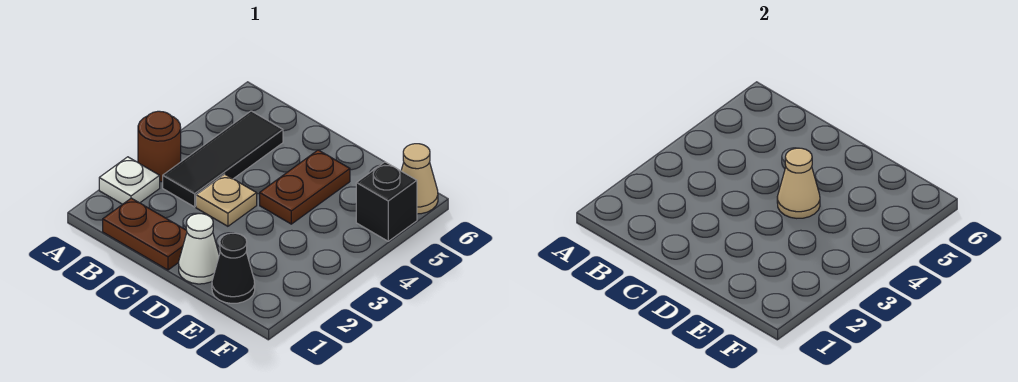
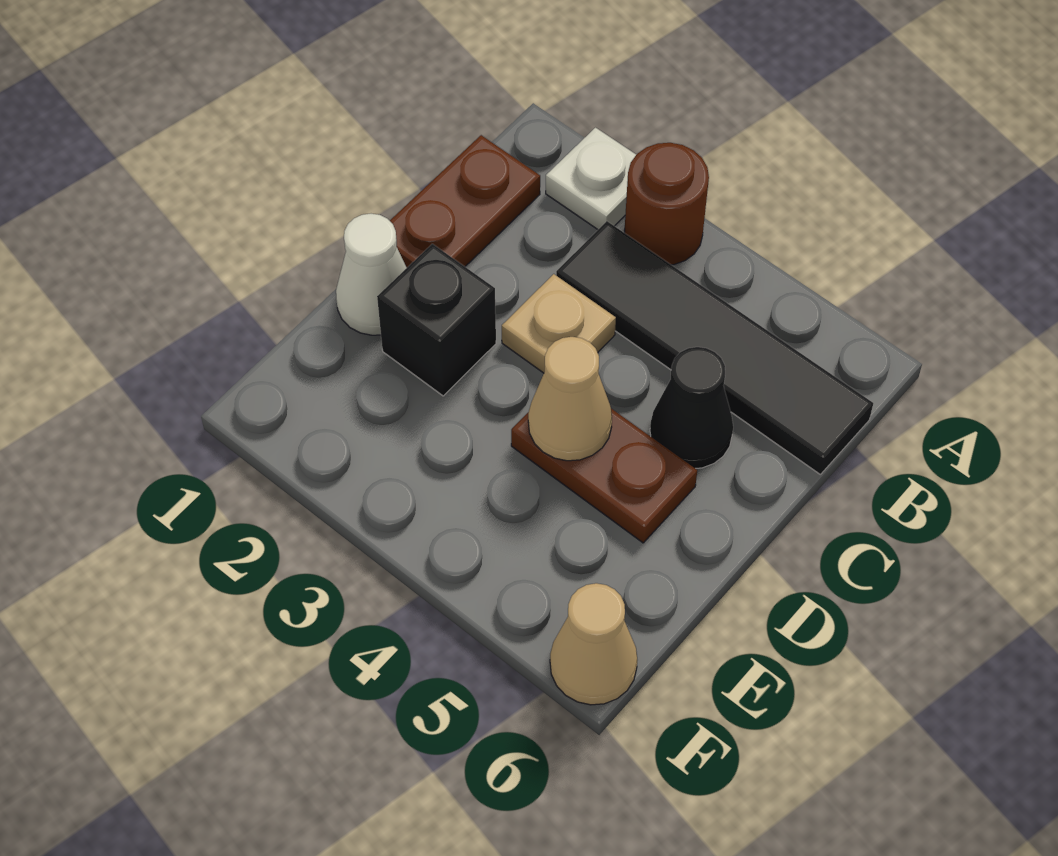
black tile B3:B5 level 1 -> black tile B3:B6 level 1
black cone E1 level 1 -> black cone C5 level 1
black brick F5 level 1 -> black brick D2 level 1

